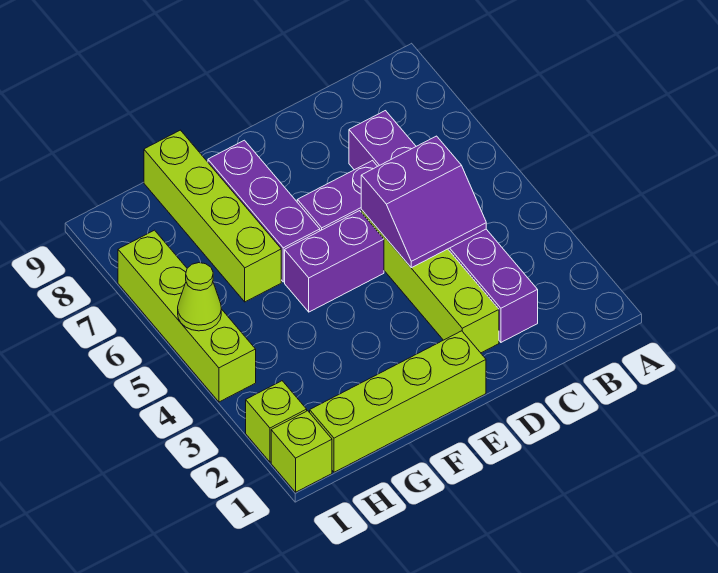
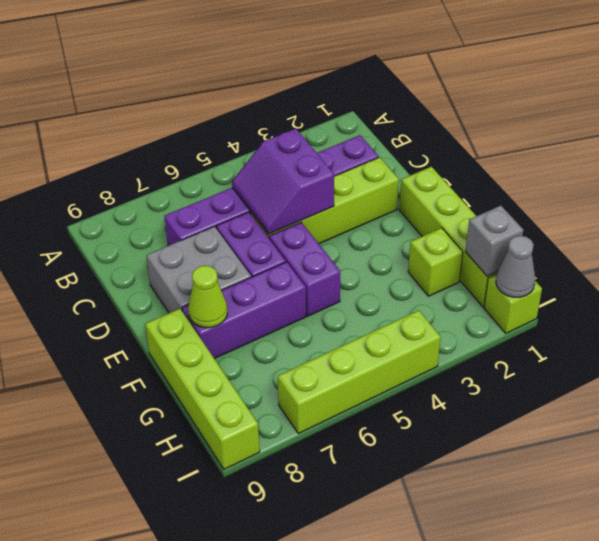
purple slope C4:D5 level 2 top 5 -> purple slope C4:D5 level 2 top 4
none -> grey brick D7:E8 level 1
lime brick G6:G9 level 1 -> lime brick F9:I9 level 1
none -> grey brick H1 level 2
none -> grey cone I1 level 2
lime brick I2 level 1 -> lime brick G2 level 1
lime cone I5 level 2 -> lime cone F8 level 2

